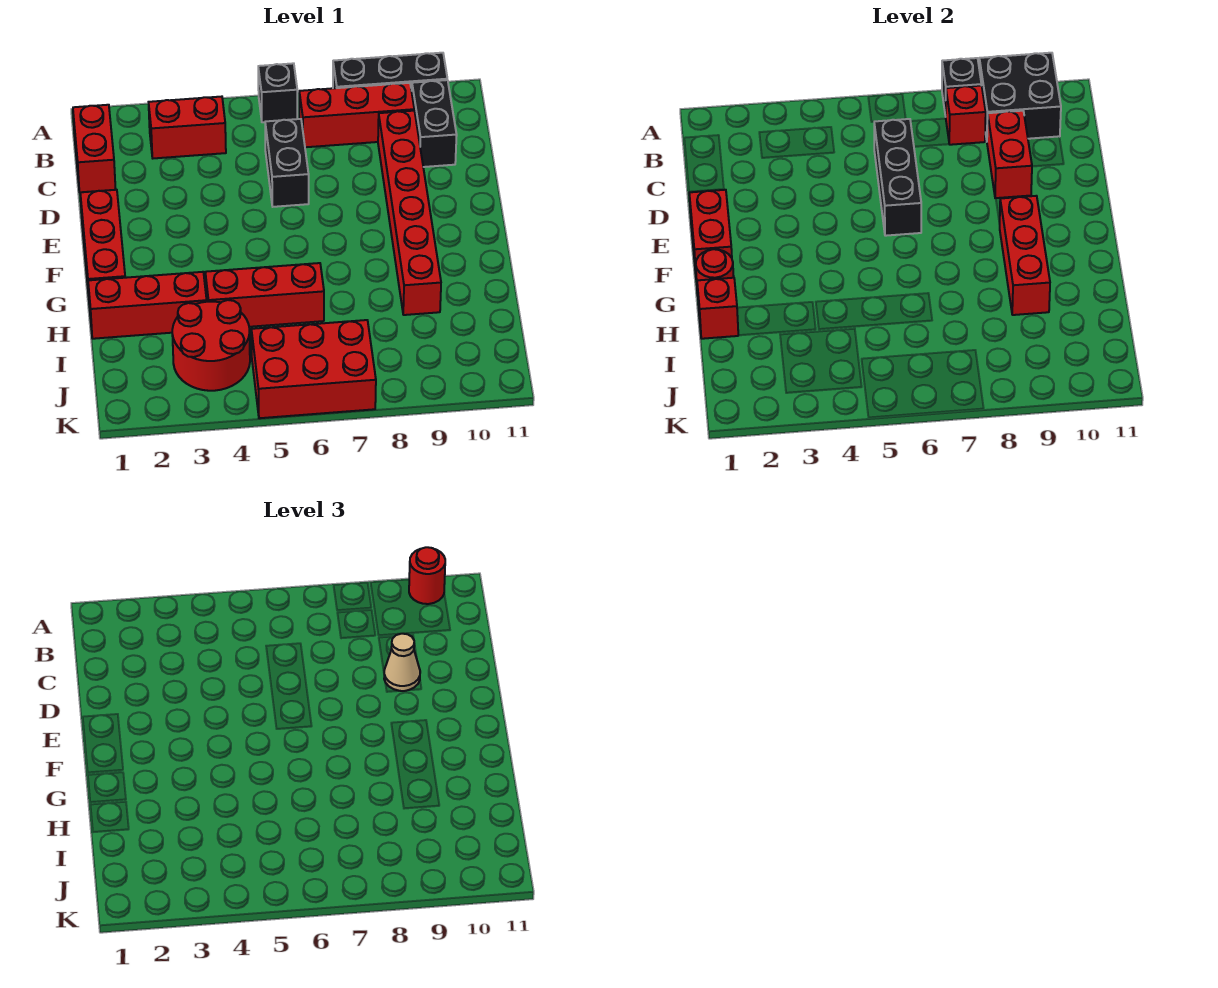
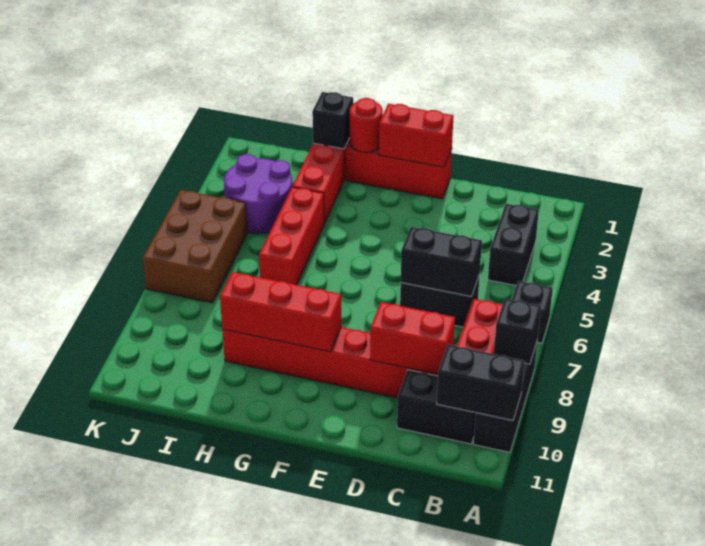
black brick A9:B10 level 2 -> black brick A10:B10 level 2
red round brick A10 level 3 -> none
red brick B1:C1 level 1 -> none
red brick B3:B4 level 1 -> black brick B3:B4 level 1
red brick B8 level 2 -> none
black brick C6:E6 level 2 -> black brick C6:D6 level 2
tan cone D9 level 3 -> none
red brick H1 level 2 -> black brick H1 level 2
red round brick I3:J4 level 1 -> purple round brick I3:J4 level 1
red brick J5:K7 level 1 -> brown brick J5:K7 level 1

